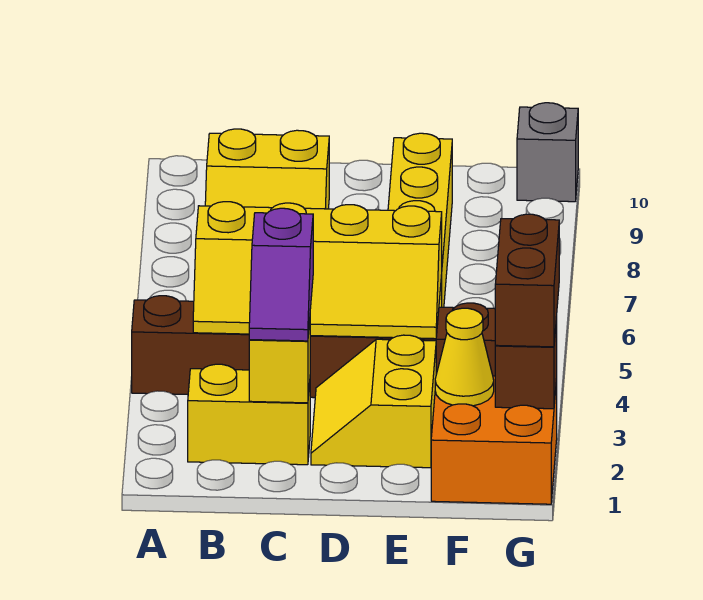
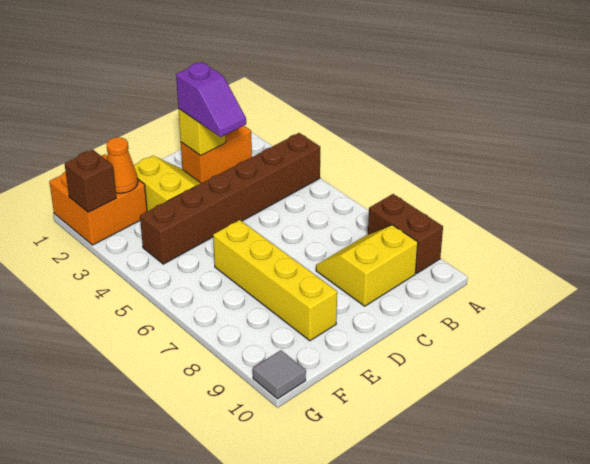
yellow brick B2:C2 level 1 -> orange brick B2:C2 level 1
yellow slope B4:E5 level 2 top 5 -> none
purple slope C2:C3 level 3 top 3 -> purple slope C2:C3 level 3 top 2
yellow cone F2 level 2 -> orange cone F2 level 2
brown brick G2:G3 level 3 -> brown brick A8:A9 level 1
grey brick G10 level 1 -> grey tile G10 level 1

